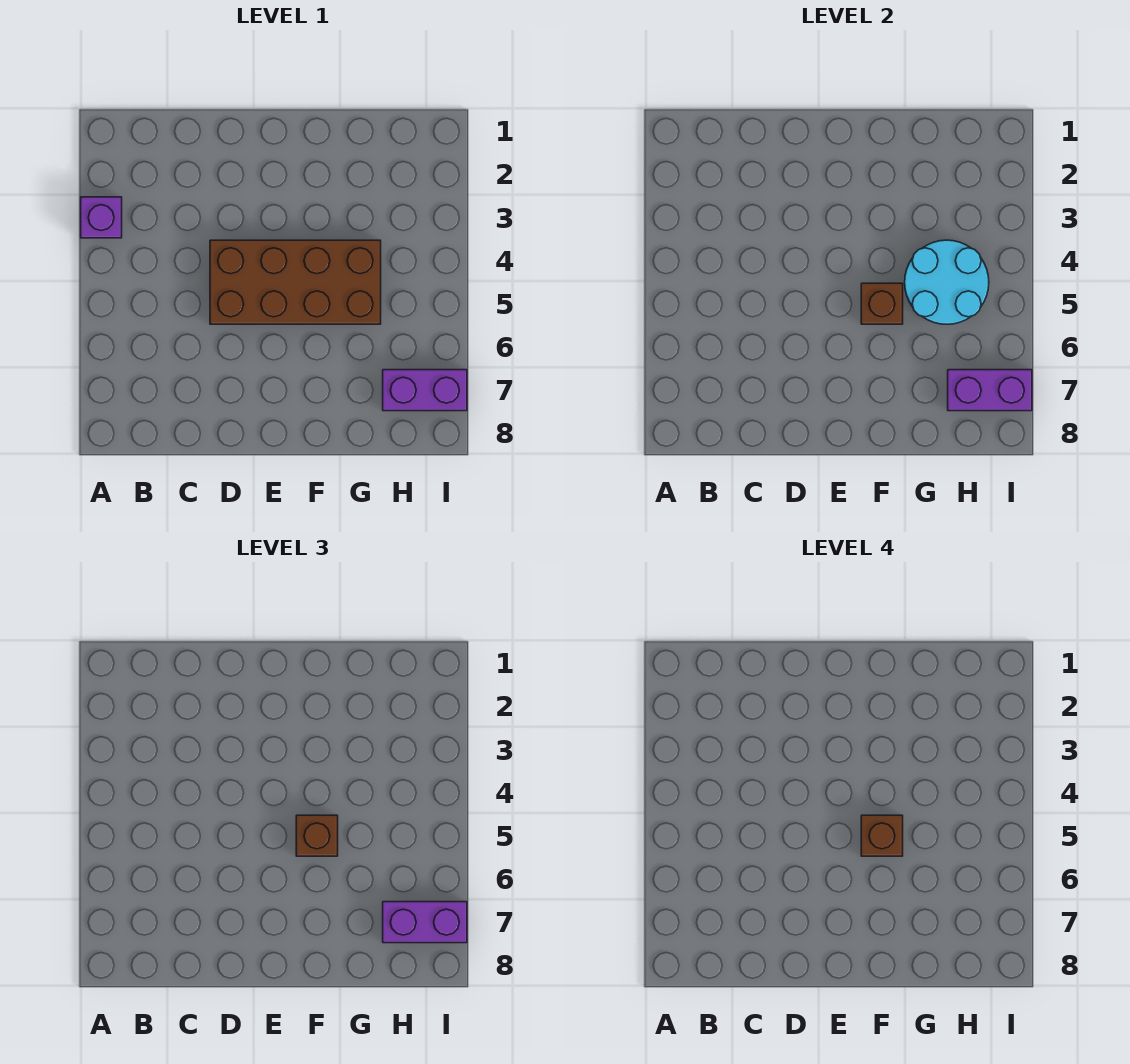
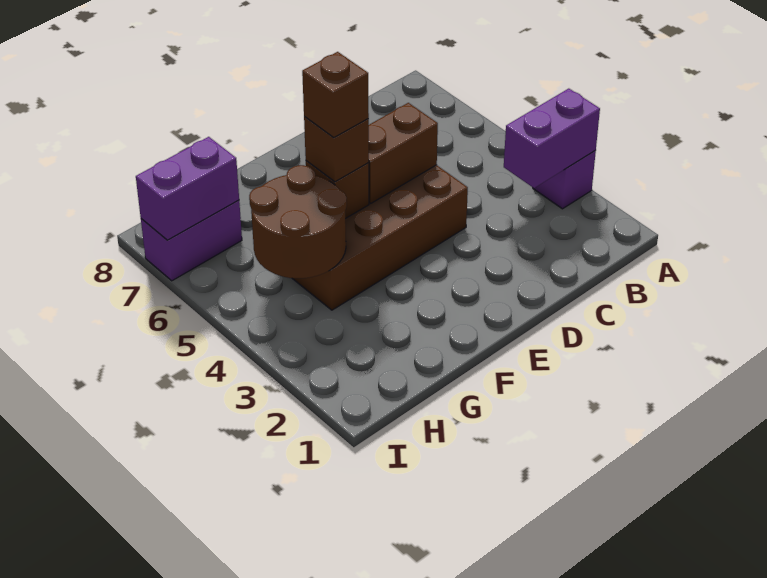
none -> brown brick D5:E5 level 2
cyan round brick G4:H5 level 2 -> brown round brick G4:H5 level 2
purple brick H7:I7 level 3 -> purple brick A3:B3 level 2

